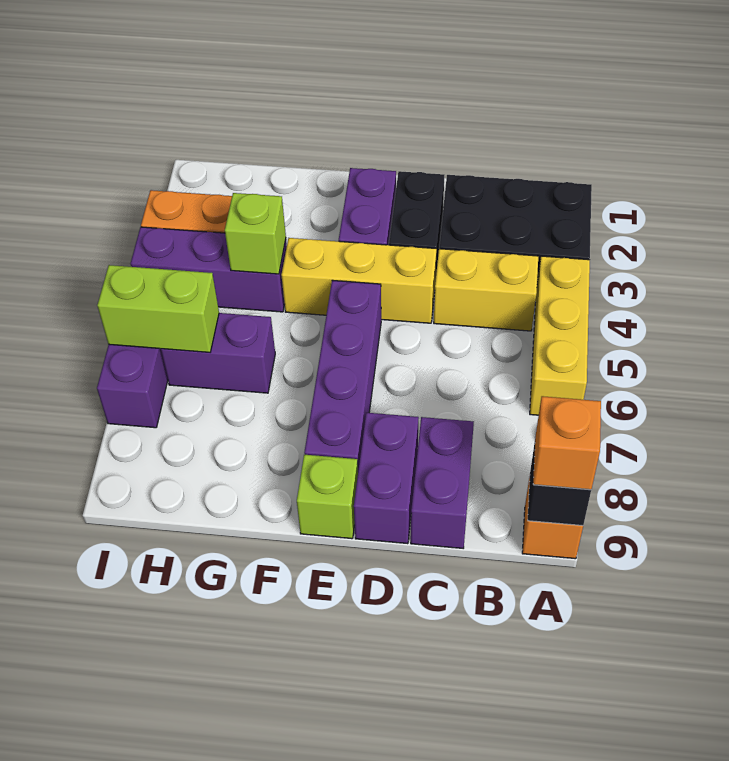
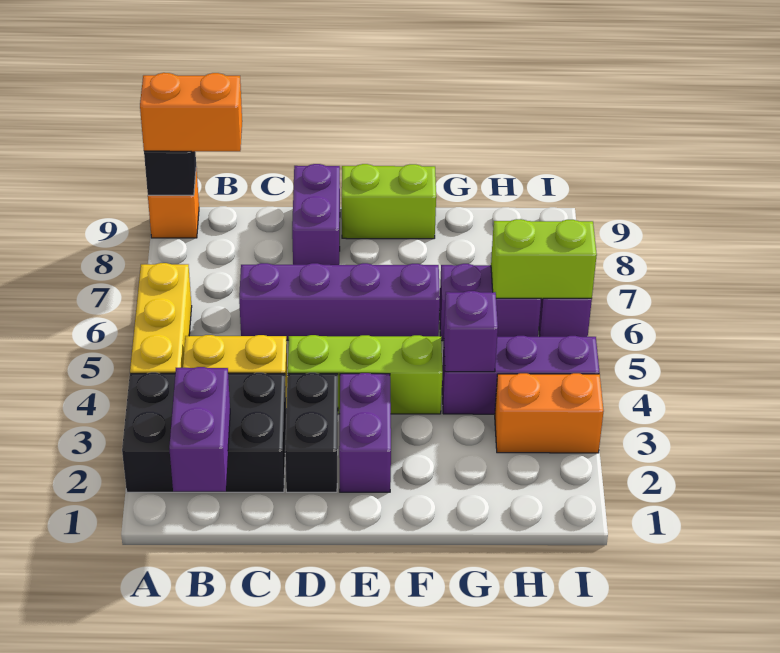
orange brick A9 level 3 -> orange brick A9:B9 level 3
purple brick C8:C9 level 1 -> purple brick B1:B2 level 2
yellow brick D4:F4 level 1 -> lime brick D4:F4 level 1
purple brick E5:E8 level 1 -> purple brick C6:F6 level 1
lime brick E9 level 1 -> lime brick E9:F9 level 1
lime brick G4 level 2 -> purple brick G4 level 2

